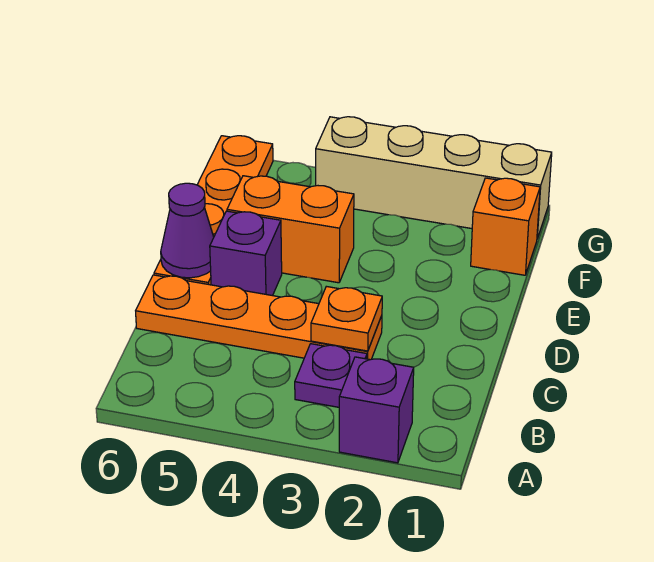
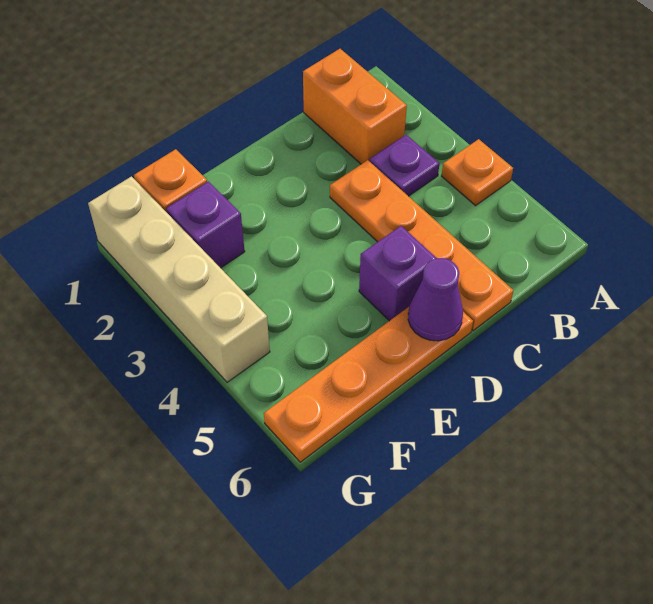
purple brick A2 level 1 -> purple brick F2 level 1
orange plate C3 level 2 -> orange plate A4 level 1
orange brick E4:E5 level 1 -> orange brick B1:B2 level 1

